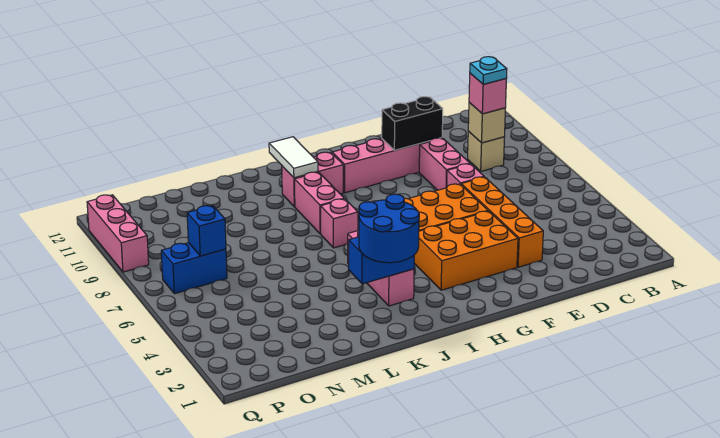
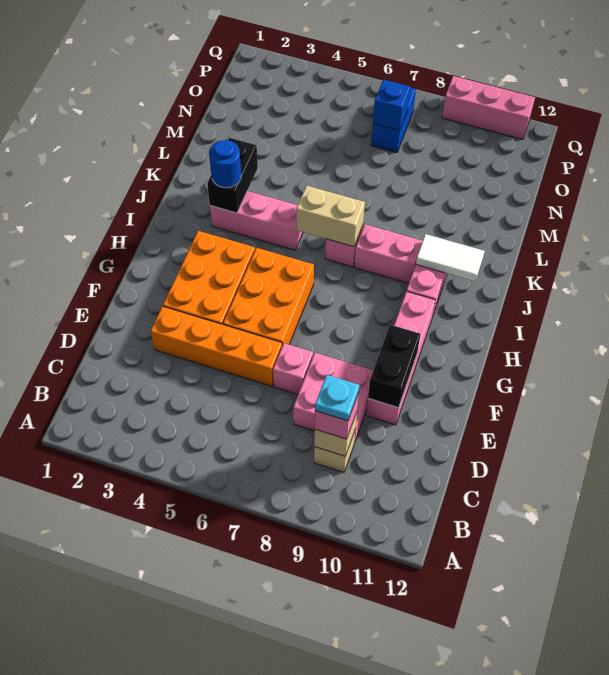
pink brick E8:E9 level 1 -> pink brick D8:E9 level 1
blue round brick J2:K3 level 3 -> blue round brick J3 level 3
blue brick J3:K3 level 2 -> black brick J3:K3 level 2
none -> tan brick J6:J7 level 2

